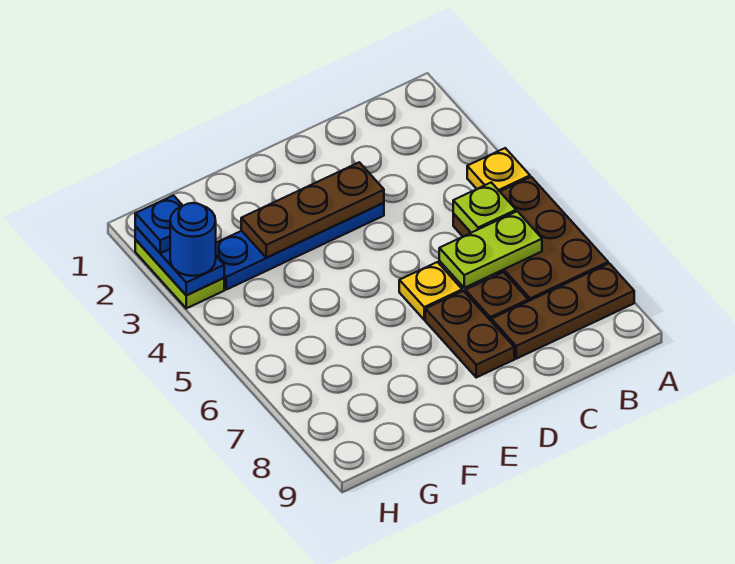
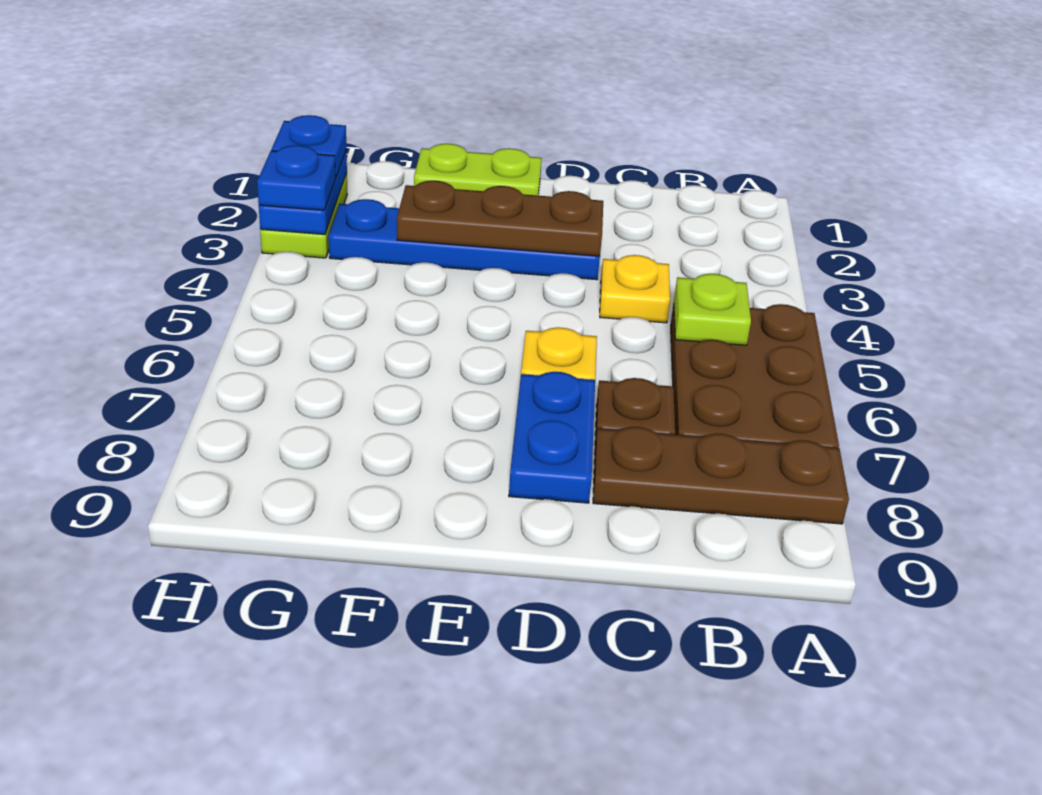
yellow plate A4 level 1 -> yellow plate C4 level 1
lime plate B6:C6 level 2 -> lime plate E1:F1 level 1
brown plate D7:D8 level 1 -> blue plate D7:D8 level 1
blue round brick H3 level 3 -> blue plate H3 level 3

